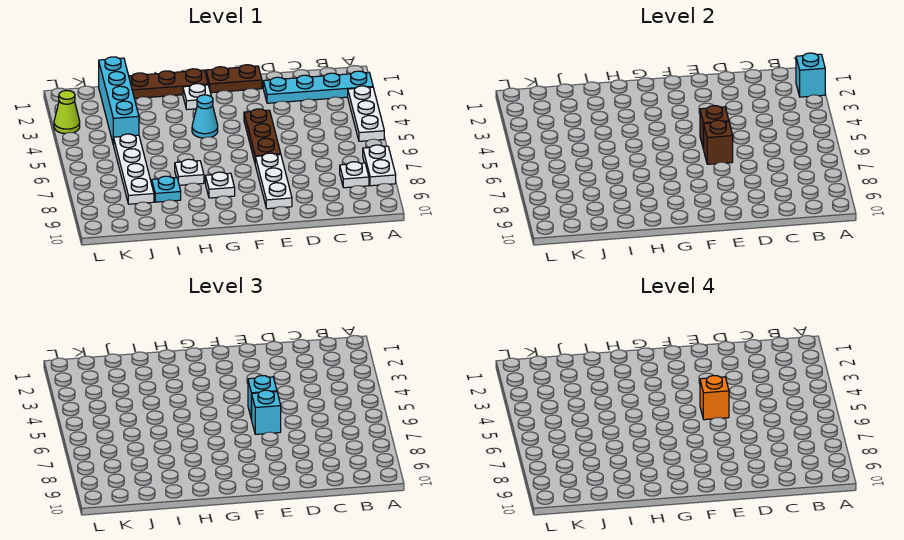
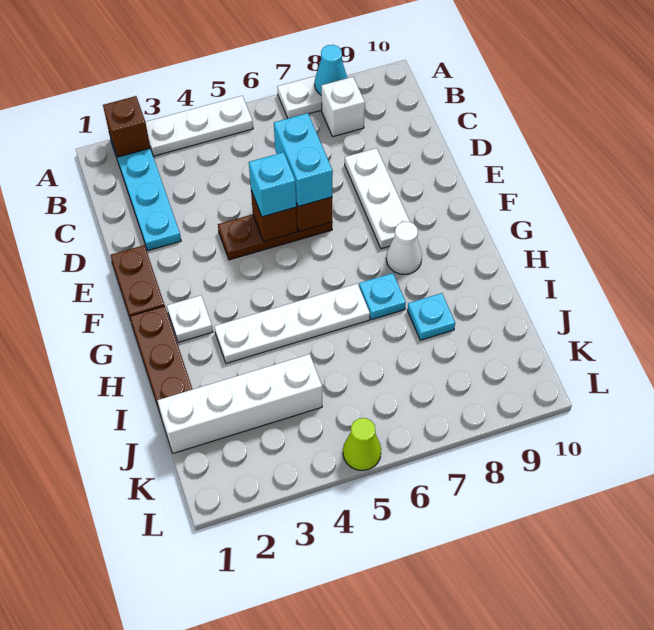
cyan brick A2 level 2 -> brown brick A2 level 2
white plate B8 level 1 -> white brick B8 level 1
orange brick E5 level 4 -> none
cyan brick E6 level 3 -> cyan brick D6:E6 level 3
white plate E7:E9 level 1 -> white plate D8:F8 level 1
cyan cone G4 level 1 -> cyan cone A8 level 2
white plate G8 level 1 -> white cone G8 level 1
white plate H7 level 1 -> cyan plate H7 level 1
cyan brick J1:J4 level 1 -> white brick J1:J4 level 1
white plate J5:J8 level 1 -> white plate H3:H6 level 1
lime cone L3 level 1 -> lime cone L5 level 1

